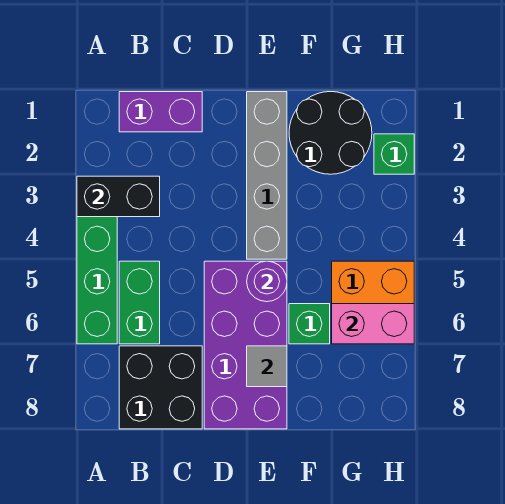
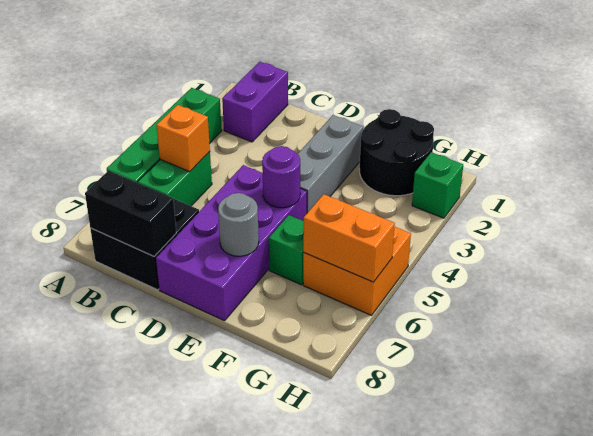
black brick A3:B3 level 2 -> black brick B8:C8 level 2
purple brick B1:C1 level 1 -> purple brick B1:B2 level 1
none -> orange brick B5 level 2
grey brick E1:E4 level 1 -> grey brick E2:E4 level 1
grey tile E7 level 2 -> grey round brick E7 level 2
pink brick G6:H6 level 2 -> orange brick G6:H6 level 2

